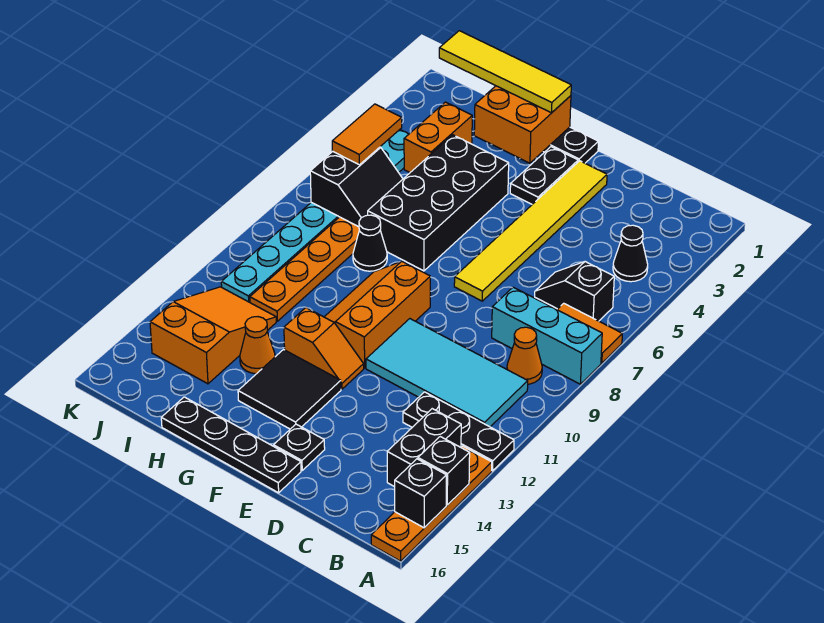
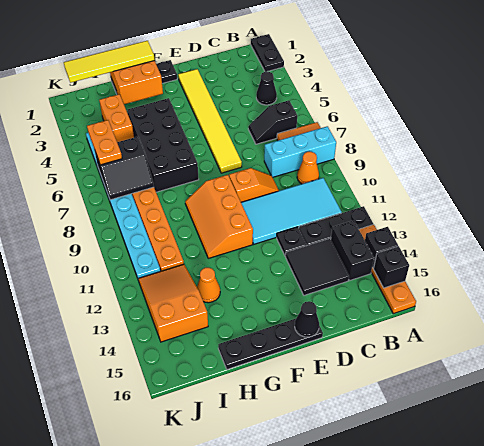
black plate E15 level 1 -> black plate D12 level 1
black plate F2:F3 level 1 -> black plate A1:A2 level 1
orange slope F12:G12 level 1 top G -> orange slope D9:E9 level 1 top E
black tile F13:G14 level 1 -> black tile C13:D14 level 1
black cone H8 level 1 -> black cone E16 level 2
black slope I6:J7 level 2 top J -> black slope I6:J7 level 2 top 6
orange tile J5:J6 level 3 -> orange plate J5:J6 level 3

